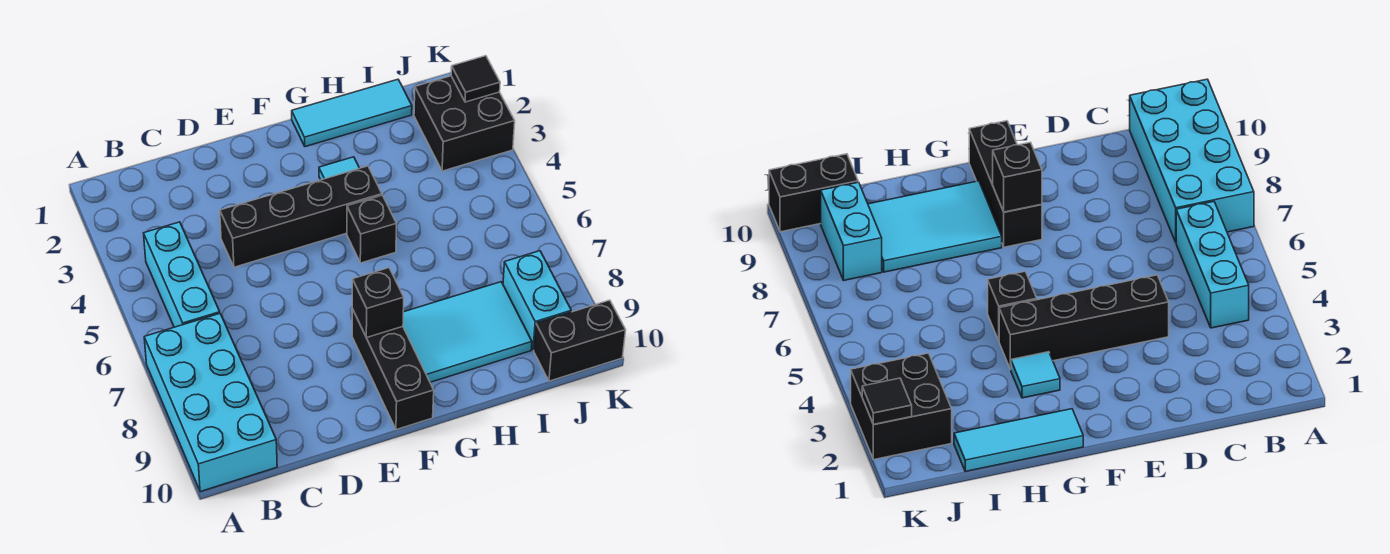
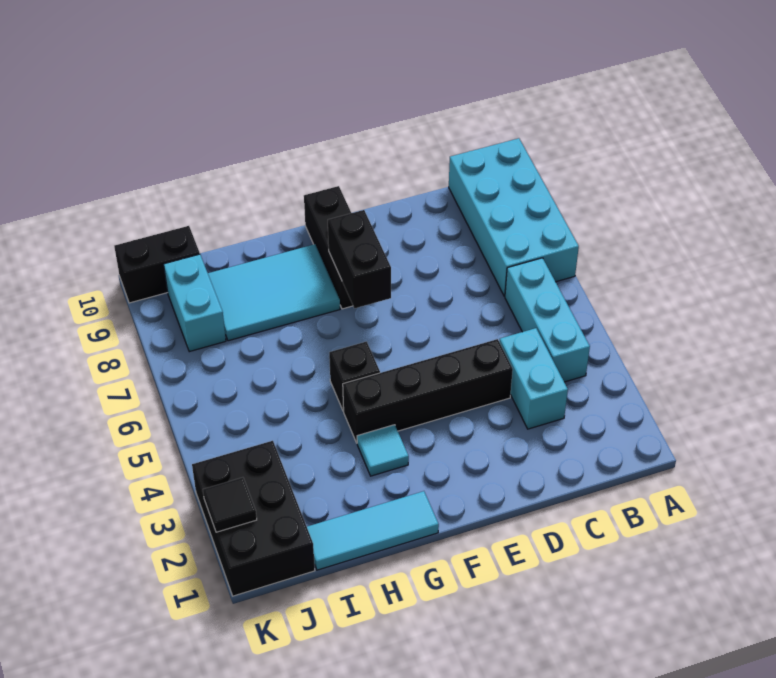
none -> cyan brick C3:C4 level 1
black brick F8 level 2 -> black brick F7:F8 level 2
black brick J2:K3 level 1 -> black brick J1:K3 level 1

